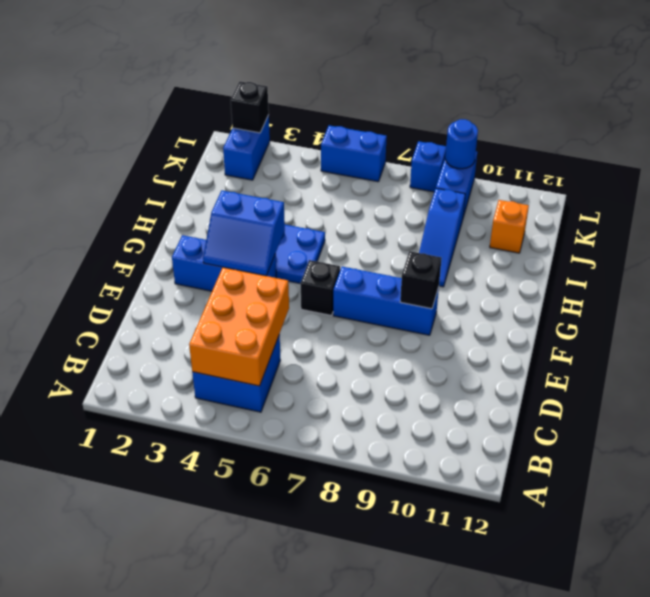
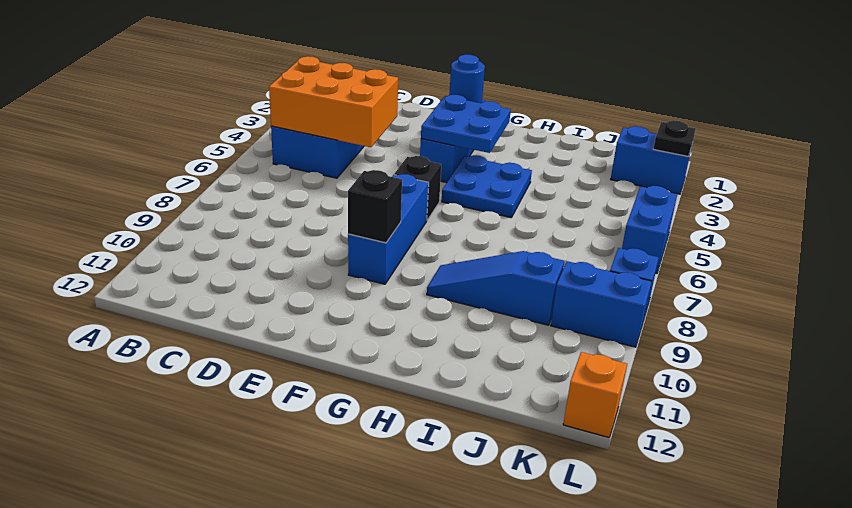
blue slope F3:G4 level 2 top G -> blue plate F3:G4 level 2
orange brick J11 level 1 -> orange brick L12 level 1
black brick L2 level 2 -> black plate L2 level 2
blue round brick L9 level 2 -> blue round brick F2 level 2

